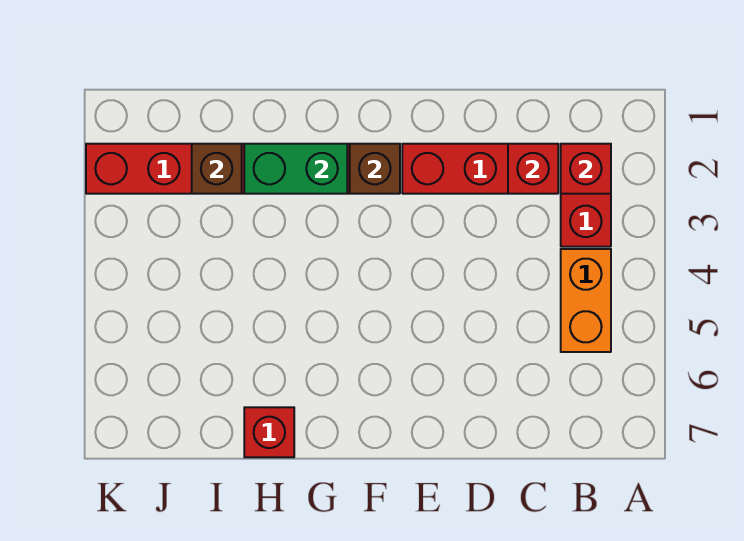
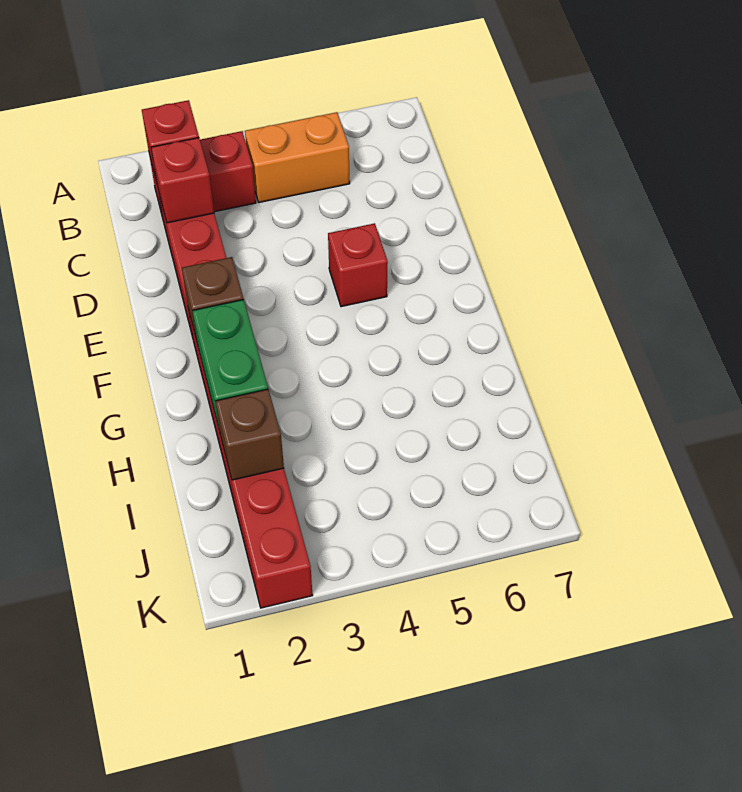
red brick H7 level 1 -> red brick E5 level 1

